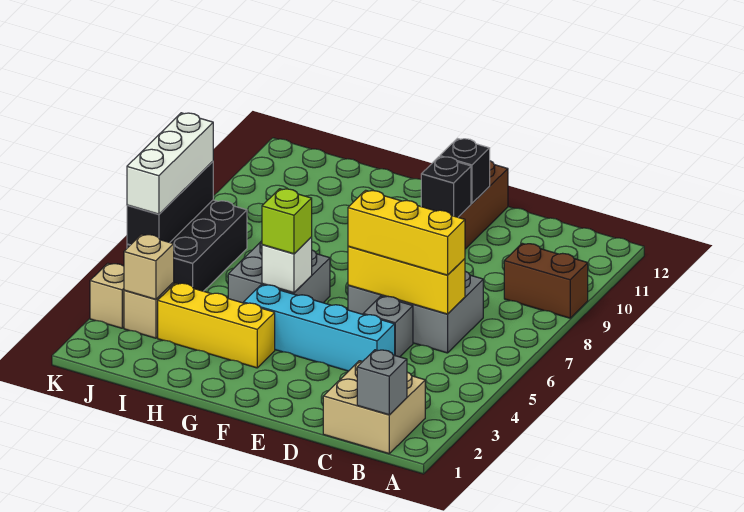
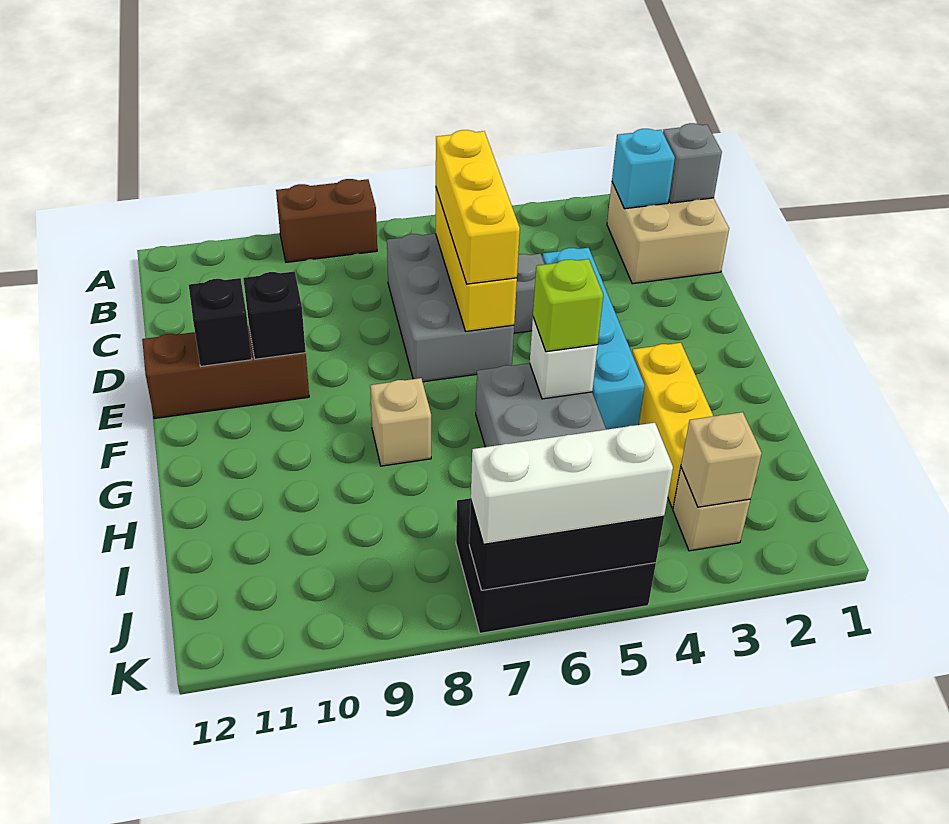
brown brick A9:B9 level 1 -> brown brick A8:A9 level 1
none -> cyan brick B2 level 2
tan brick K3 level 1 -> tan brick G8 level 1

